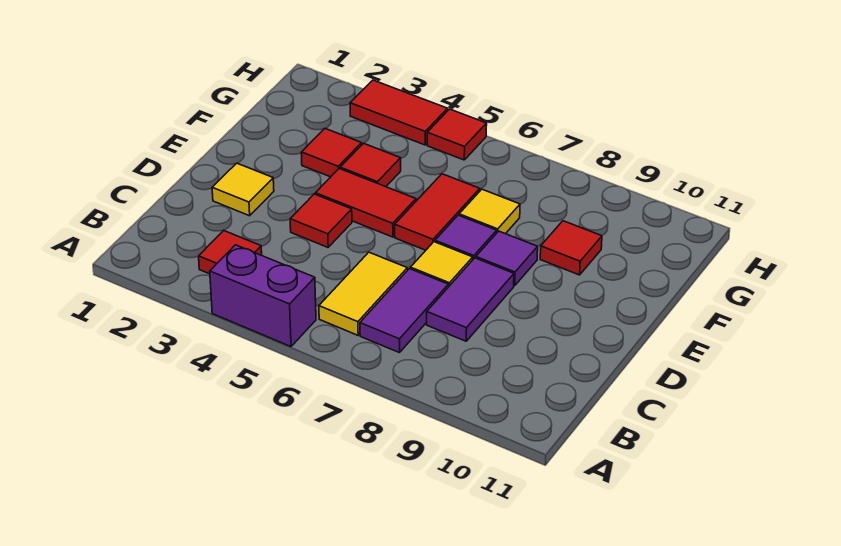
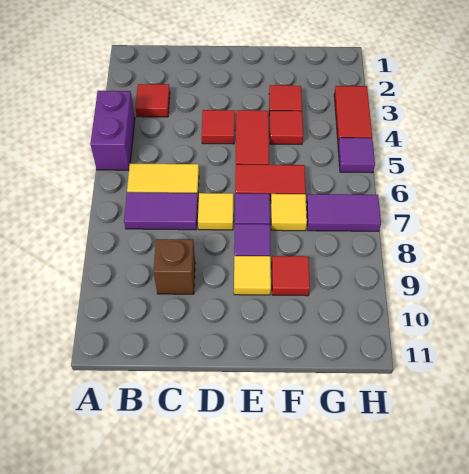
purple tile C8:D8 level 1 -> purple tile G7:H7 level 1
none -> brown brick C9 level 1
yellow tile D2 level 1 -> yellow tile E9 level 1
red tile H5 level 1 -> purple tile H5 level 1

